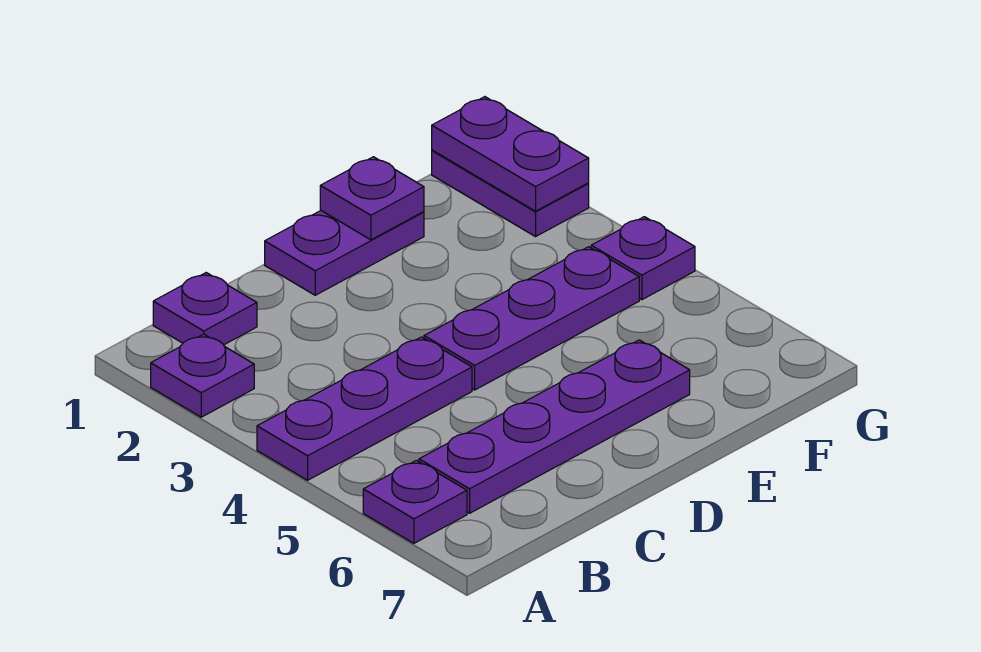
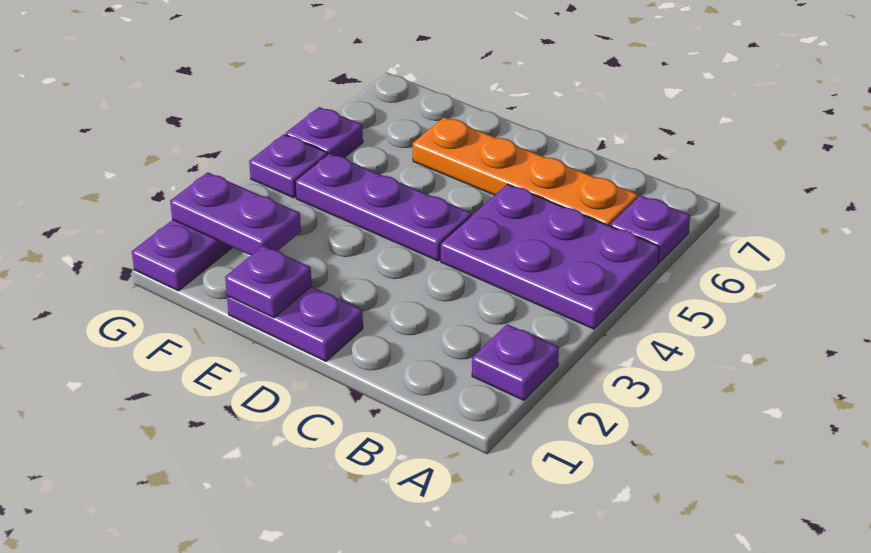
purple plate A4:C4 level 1 -> purple plate A4:C5 level 1
purple plate B1 level 1 -> purple plate G5 level 1
purple plate B6:E6 level 1 -> orange plate B6:E6 level 1
purple plate G1:G2 level 2 -> purple plate F2:G2 level 2

